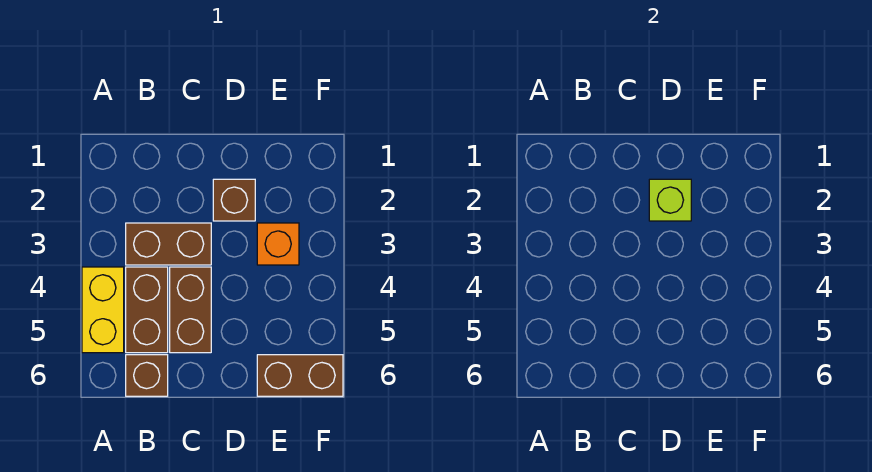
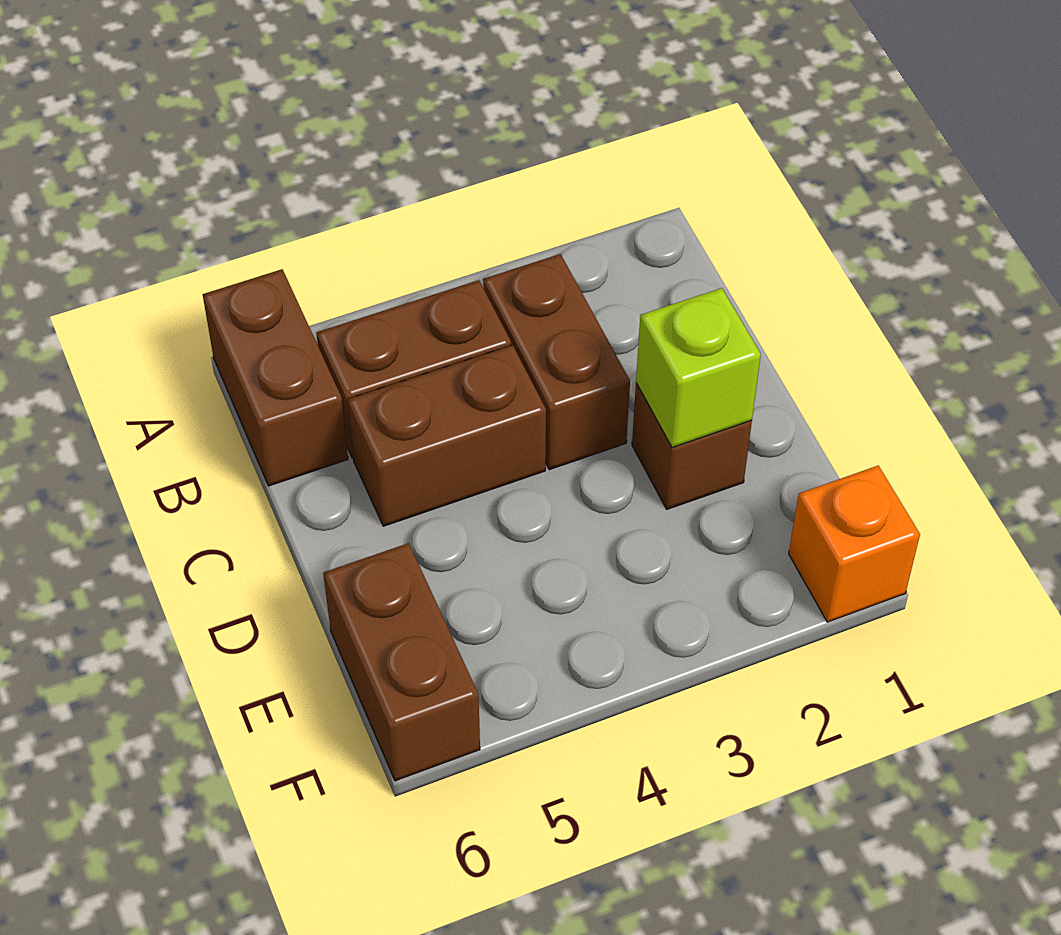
yellow brick A4:A5 level 1 -> none
brown brick B6 level 1 -> brown brick A6:B6 level 1
orange brick E3 level 1 -> orange brick F1 level 1

